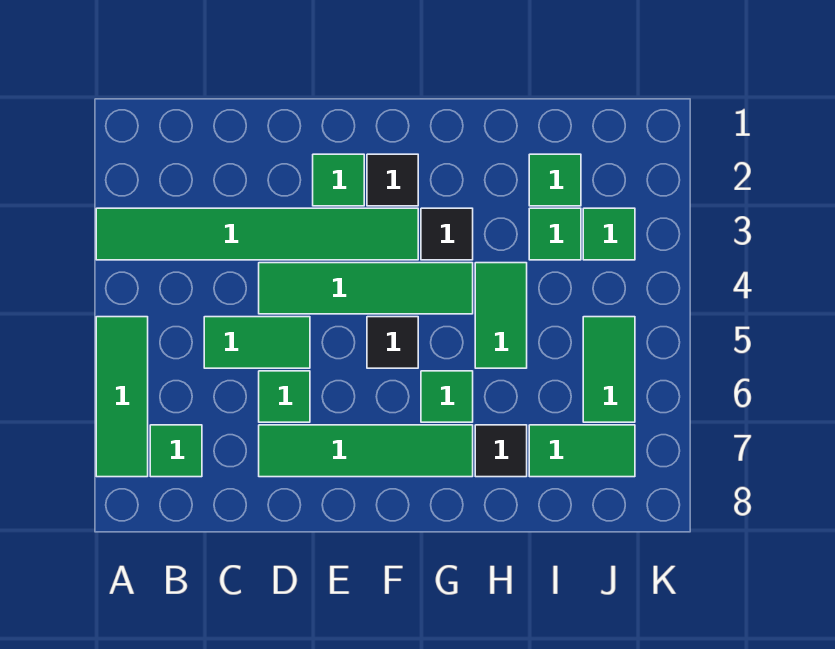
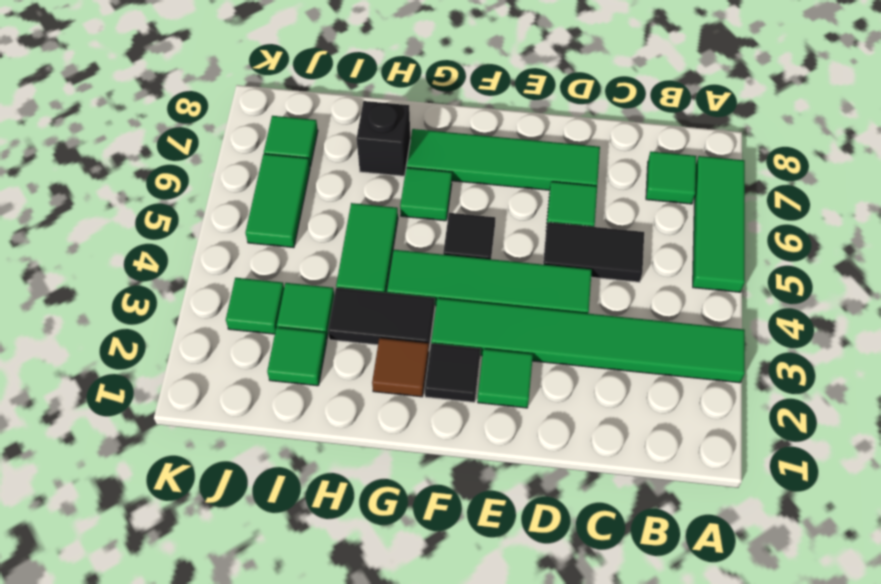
green tile C5:D5 level 1 -> black tile C5:D5 level 1
none -> brown tile G2 level 1
black tile G3 level 1 -> black tile G3:H3 level 1
black tile H7 level 1 -> black brick H7 level 1
green tile I7:J7 level 1 -> green tile J7 level 1

